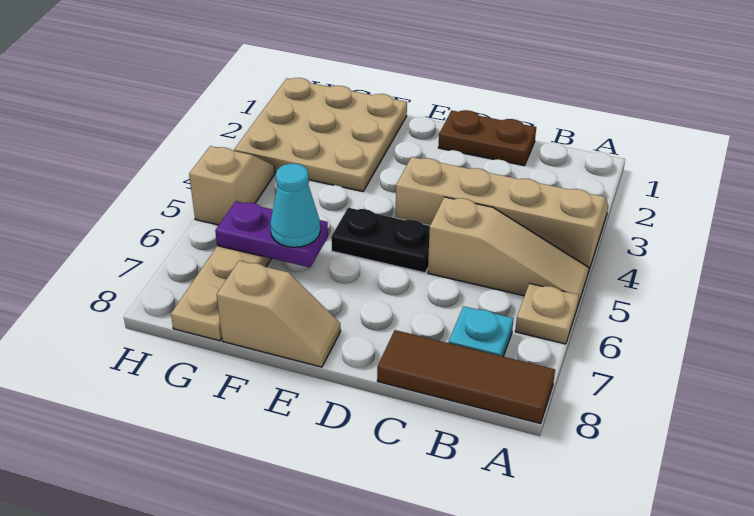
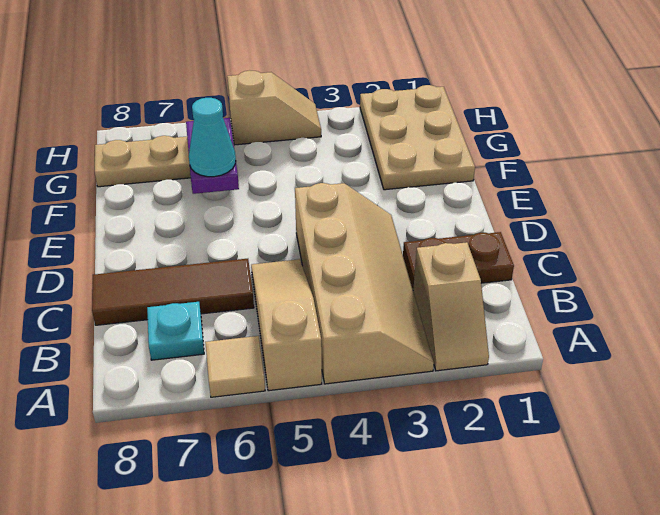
tan slope A5:C5 level 1 top C -> tan slope A5:C5 level 1 top A
tan plate A6 level 1 -> tan tile A6 level 1
brown tile A8:C8 level 1 -> brown tile C6:C8 level 1
brown plate C1:D1 level 1 -> brown plate C1:C2 level 1
black plate D5:E5 level 1 -> none
tan slope E8:F8 level 1 top F -> tan slope A2:B2 level 1 top B
tan plate F1:H3 level 1 -> tan plate F1:H2 level 1

